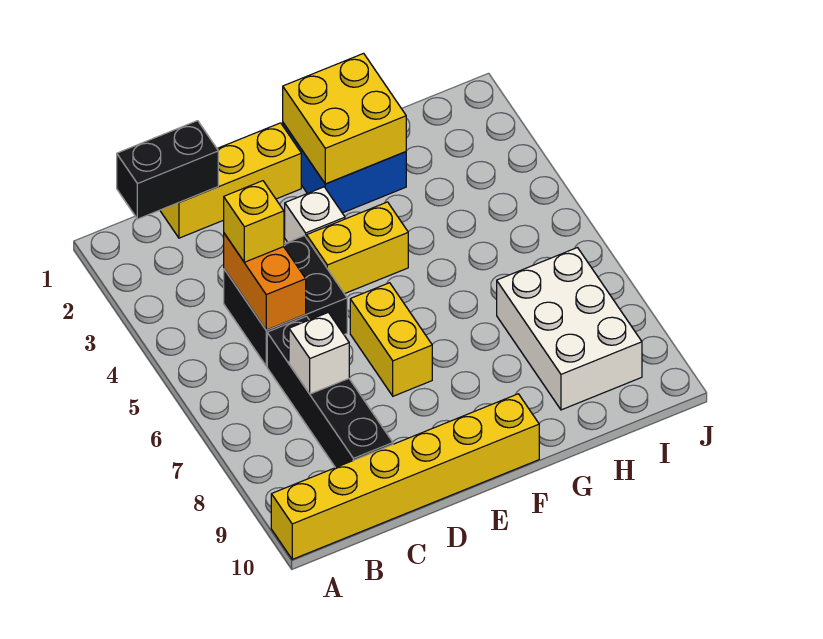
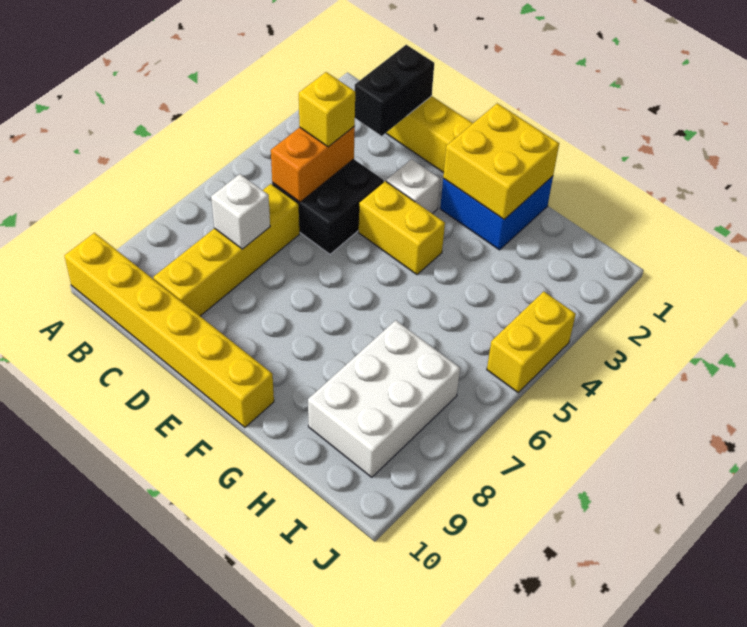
black brick B1:C1 level 2 -> black brick C1:C2 level 2
black brick C6:C9 level 1 -> yellow brick C6:C9 level 1
yellow brick E6:E7 level 1 -> yellow brick J4:J5 level 1

